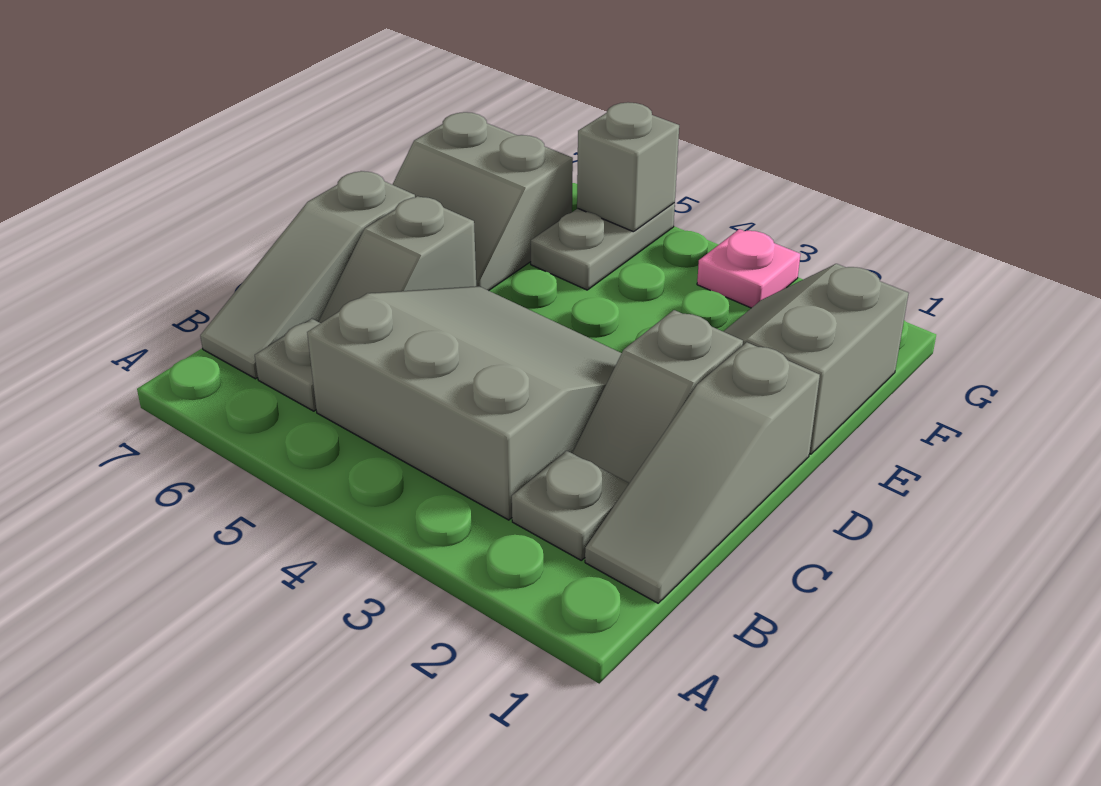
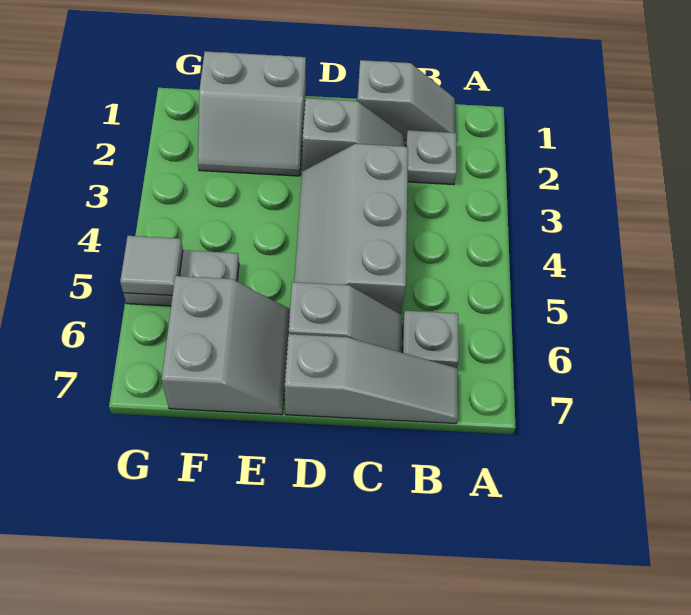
grey slope B1:D1 level 1 top D -> grey slope B1:C1 level 1 top C
grey slope B3:D5 level 1 top B -> grey slope C3:D5 level 1 top C
pink plate G3 level 1 -> none
grey brick G5 level 2 -> grey tile G5 level 2

